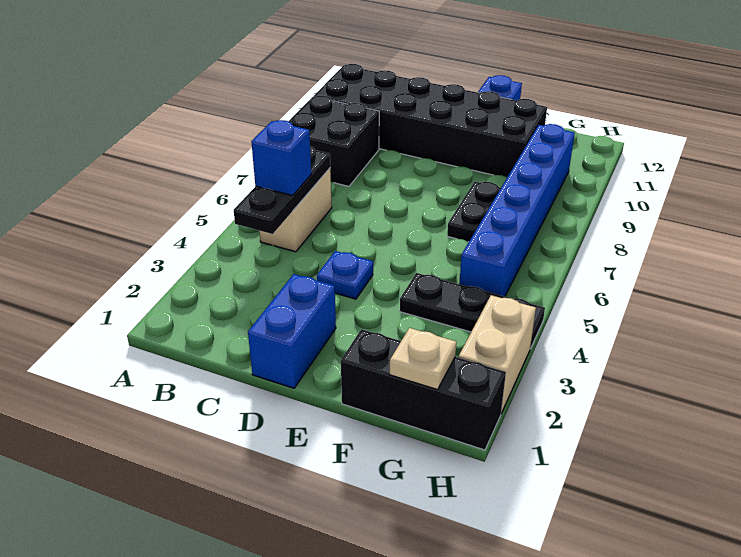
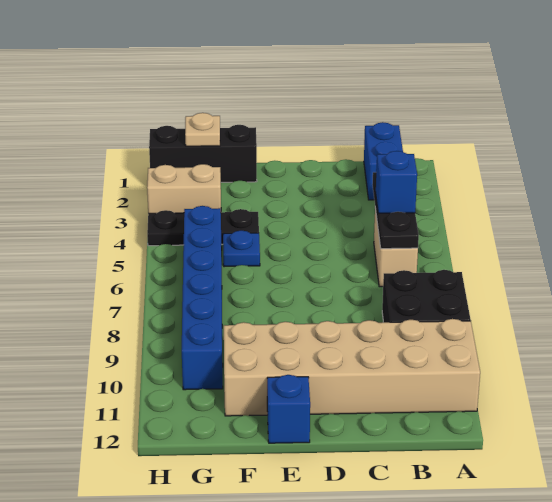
black brick A10:F11 level 1 -> tan brick A10:F11 level 1
blue brick D1:D2 level 1 -> blue brick B1:B2 level 1
blue plate D4 level 1 -> blue plate F5 level 1
black plate F7:F8 level 1 -> none
tan brick H2:H3 level 1 -> tan brick G3:H3 level 1

